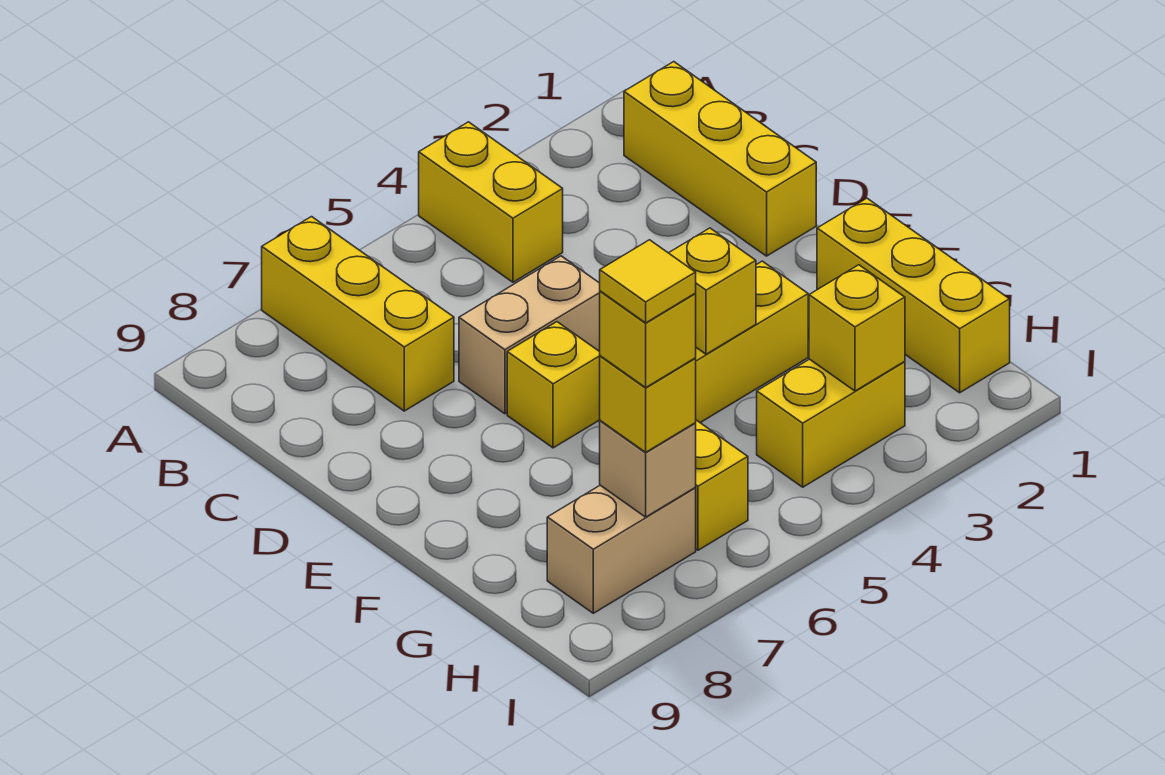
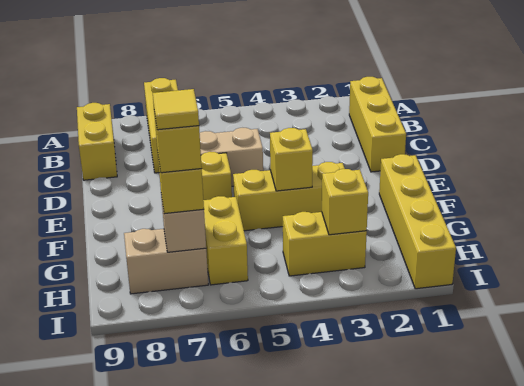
yellow brick A4:B4 level 1 -> yellow brick B9:C9 level 1
yellow brick F1:H1 level 1 -> yellow brick F1:I1 level 1

